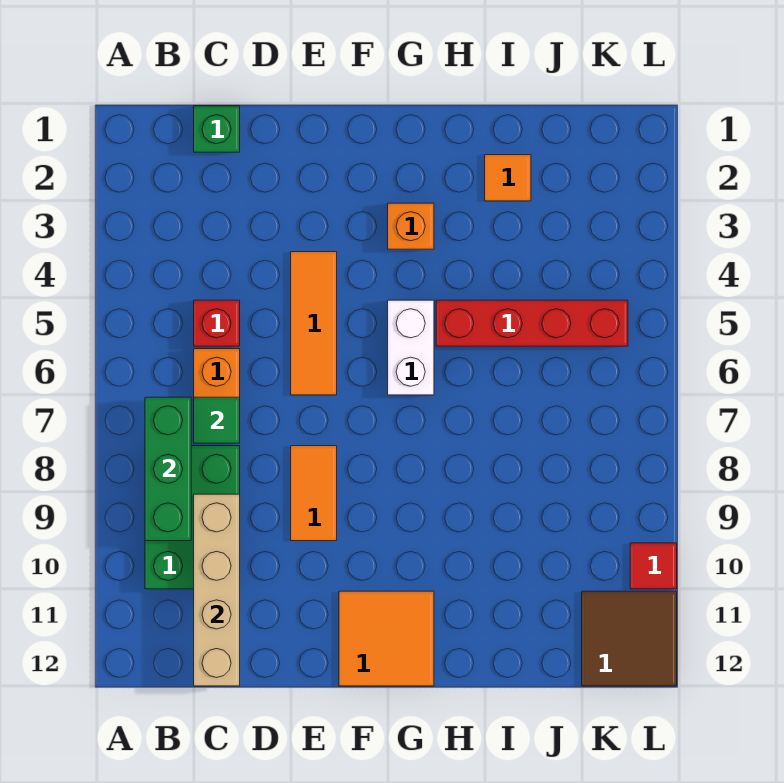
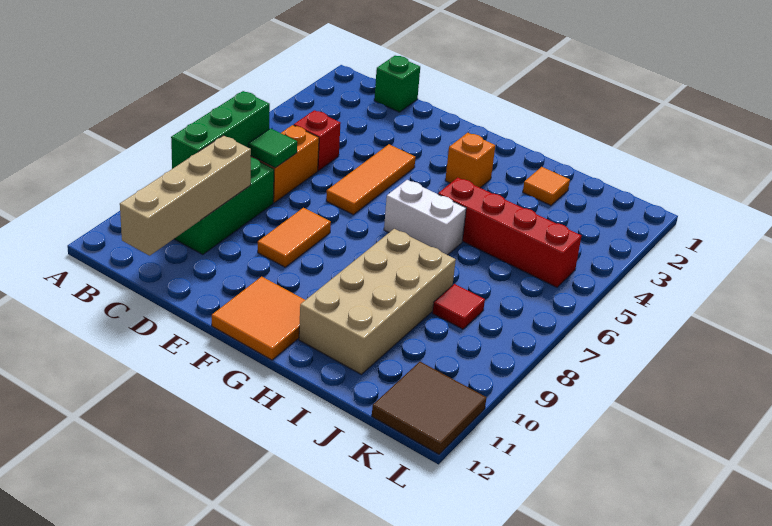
white brick G5:G6 level 1 -> white brick G6:H6 level 1
none -> tan brick H8:I11 level 1
red tile L10 level 1 -> red tile J8 level 1

